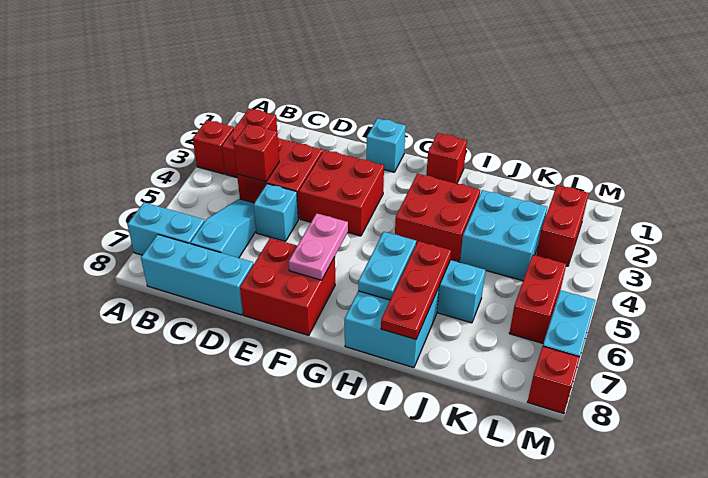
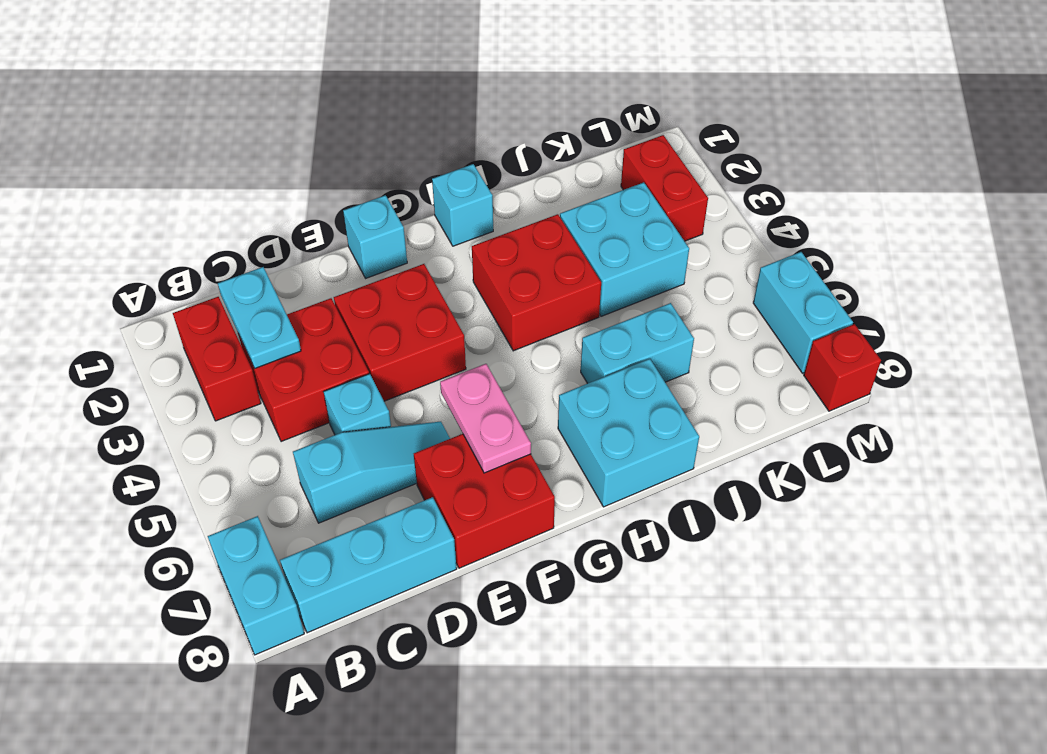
red brick A3 level 1 -> none
cyan brick A7:B7 level 1 -> cyan brick A7:A8 level 1
red brick C4 level 2 -> none
cyan slope C5:C7 level 1 top 7 -> cyan slope C6:E6 level 1 top C
red brick H1 level 1 -> cyan brick H1 level 1
cyan plate H6:H7 level 2 -> cyan plate C2:C3 level 2
red plate I6:I8 level 2 -> none
red brick L5:L6 level 1 -> none

